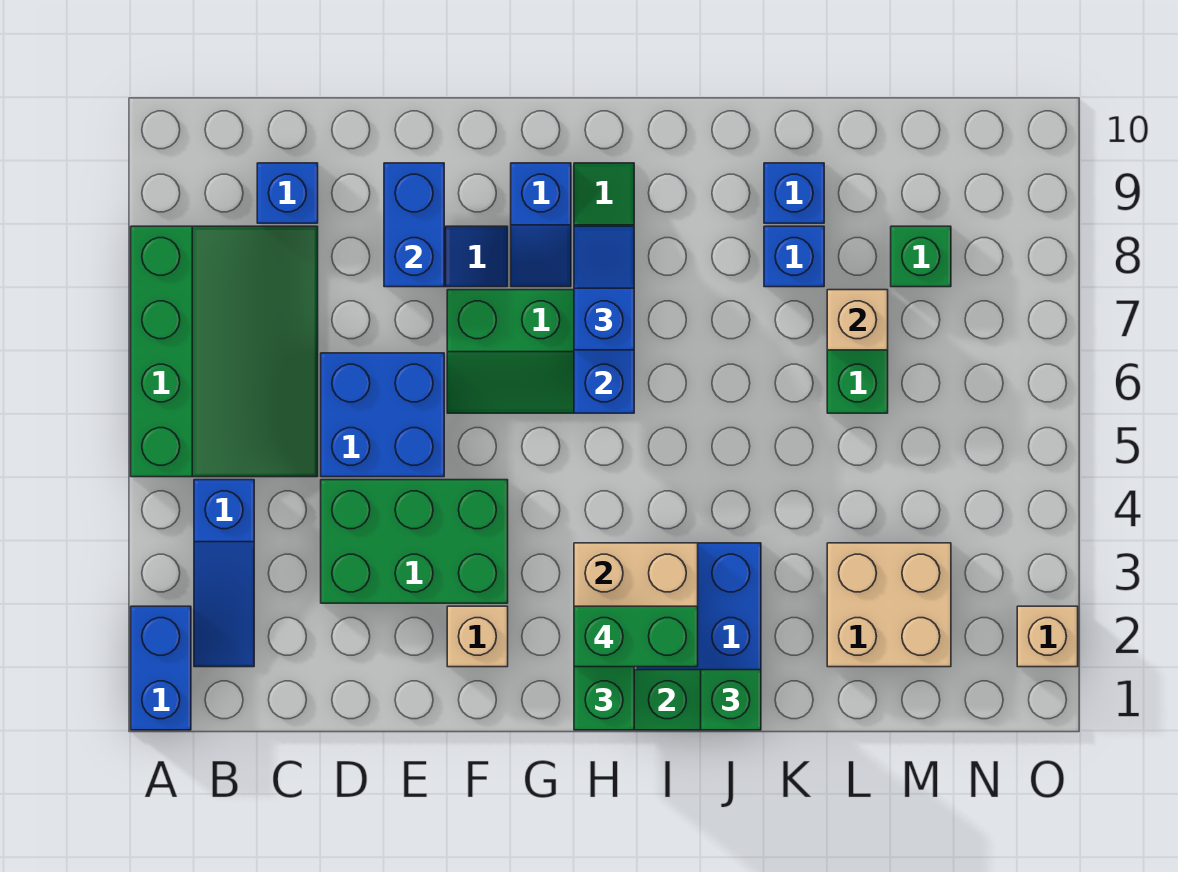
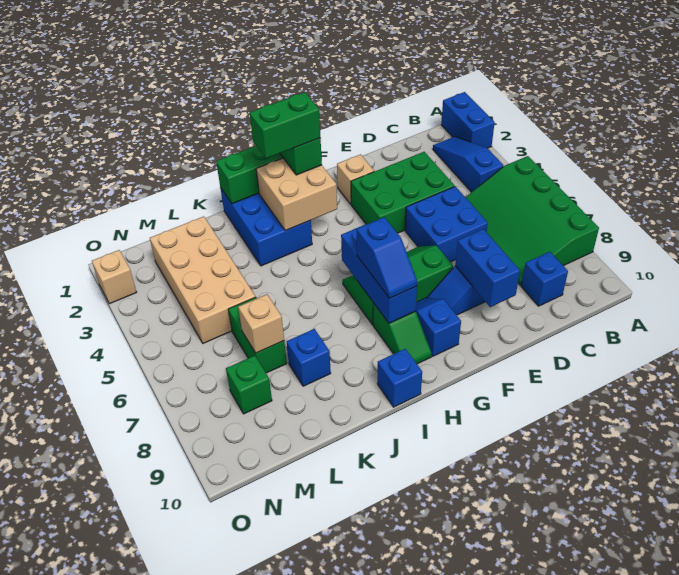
green brick J1 level 3 -> none
blue brick K9 level 1 -> blue brick I10 level 1
tan brick L2:M3 level 1 -> tan brick L2:M5 level 1

